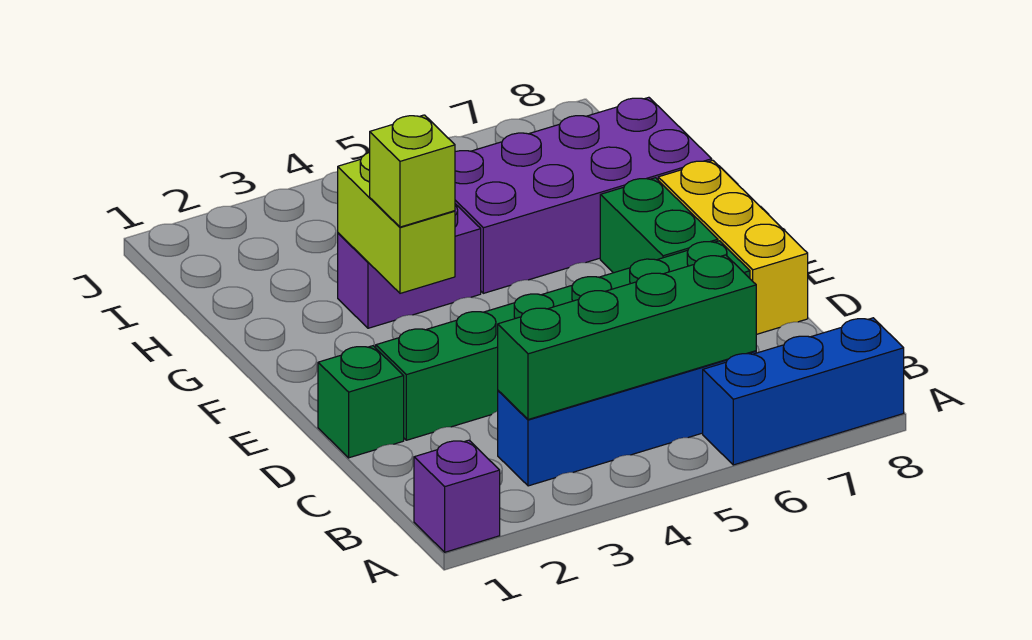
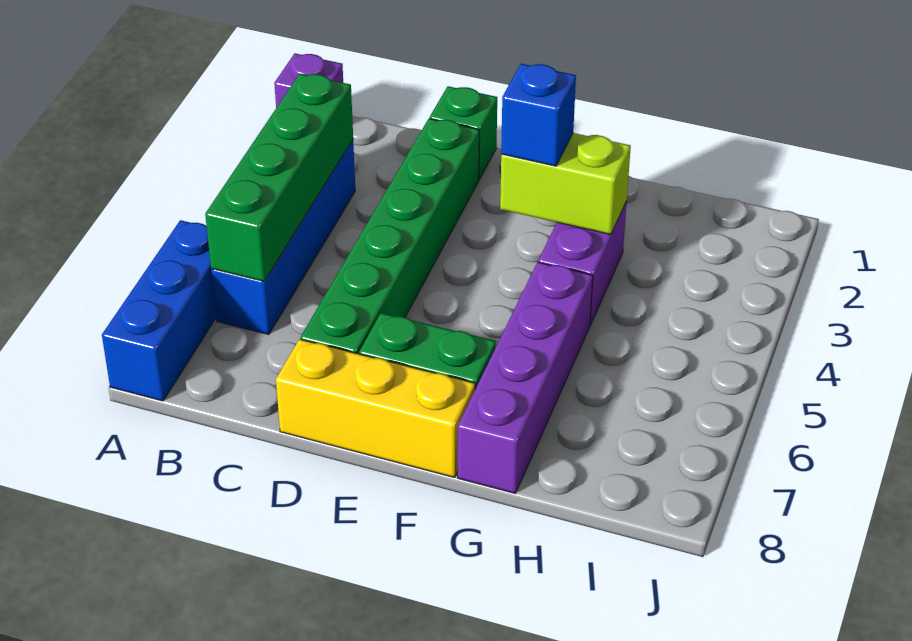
lime brick F3 level 3 -> blue brick F3 level 3
purple brick G5:H8 level 1 -> purple brick G5:G8 level 1

